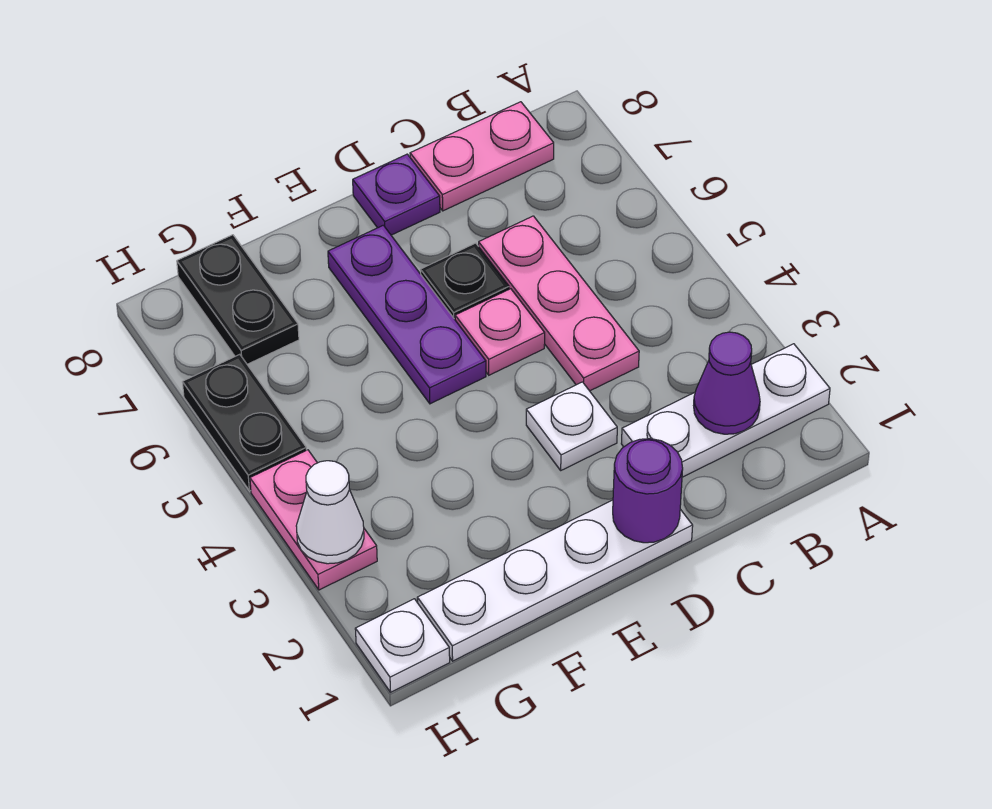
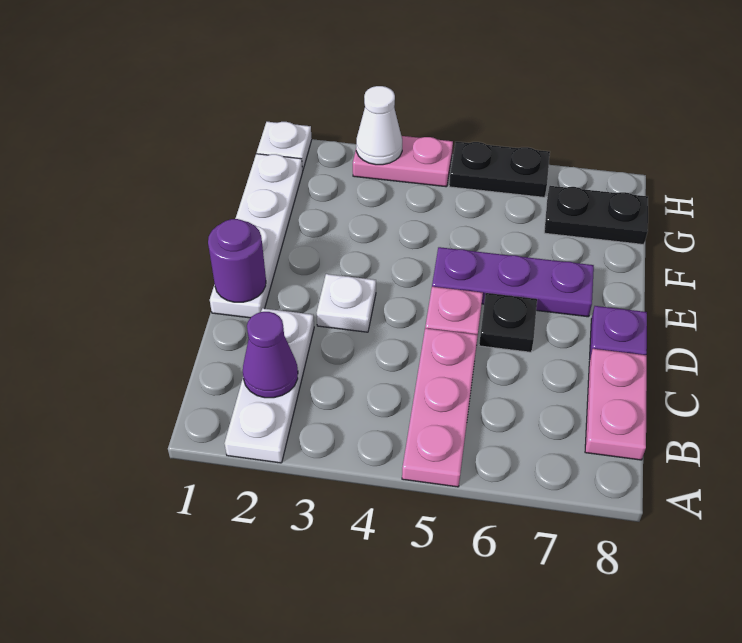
pink plate C4:C6 level 1 -> pink plate A5:C5 level 1

